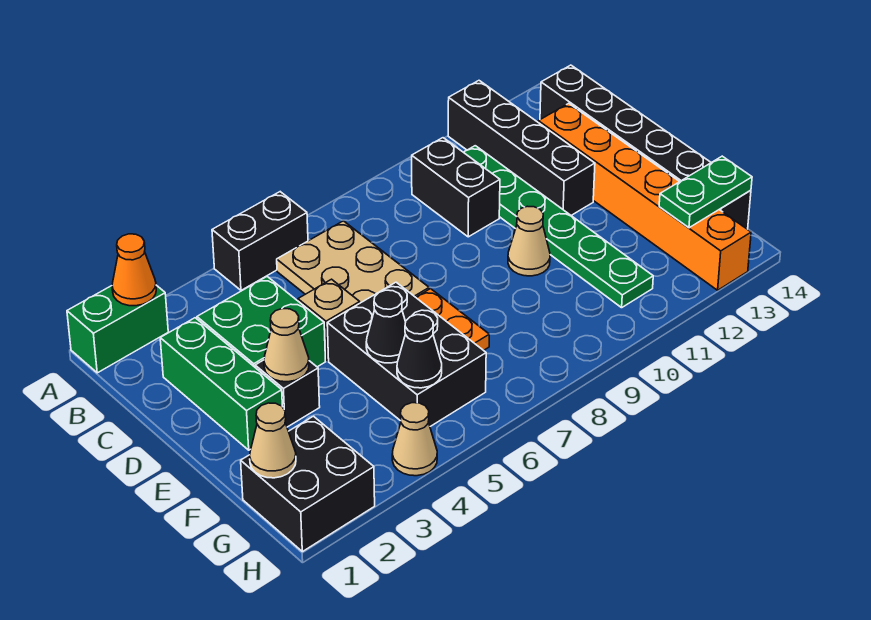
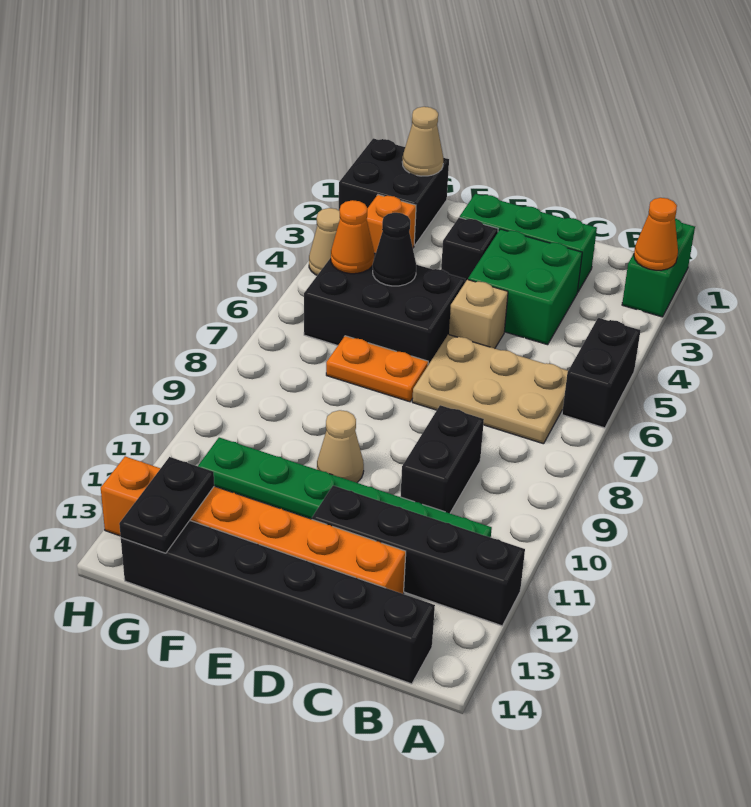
black brick B10:C10 level 1 -> black brick C9:C10 level 1
tan cone E3 level 2 -> none
none -> orange brick G3 level 1
black cone G5 level 2 -> orange cone G5 level 2
green plate G13:G14 level 2 -> black plate G13:G14 level 2

